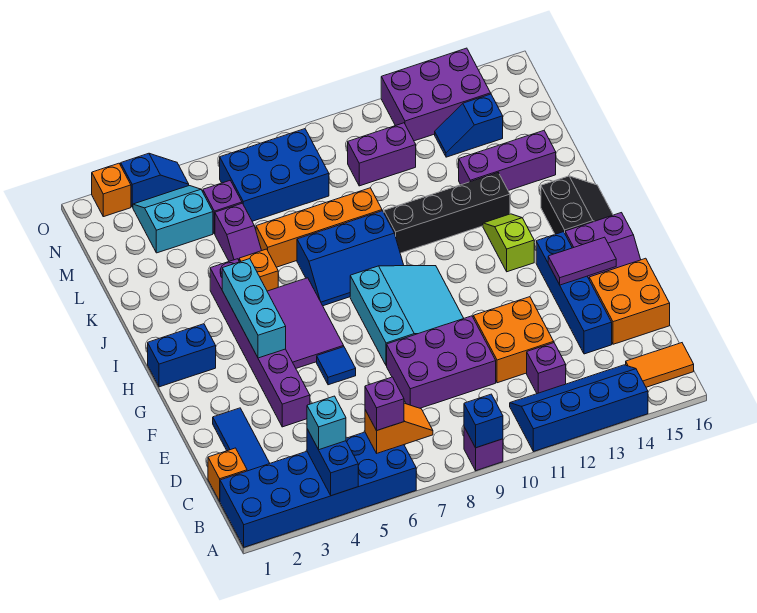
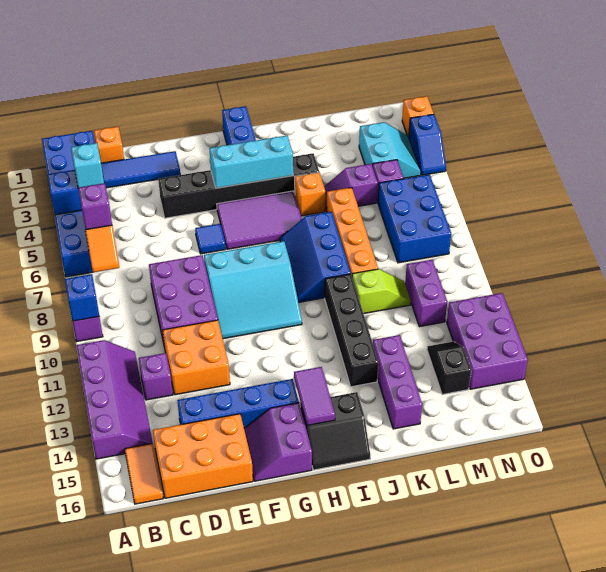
blue slope A11:B14 level 1 top A -> purple slope A11:B14 level 1 top A
orange brick D15:E16 level 1 -> orange brick C15:E16 level 1
purple brick E4:J4 level 1 -> black brick E4:J4 level 1
purple tile F14:F15 level 2 -> purple tile H14:H15 level 2
lime slope H13:I13 level 1 top H -> lime slope K10:L10 level 1 top K
blue slope M13:M14 level 1 top 14 -> black slope M13:M14 level 1 top 14

